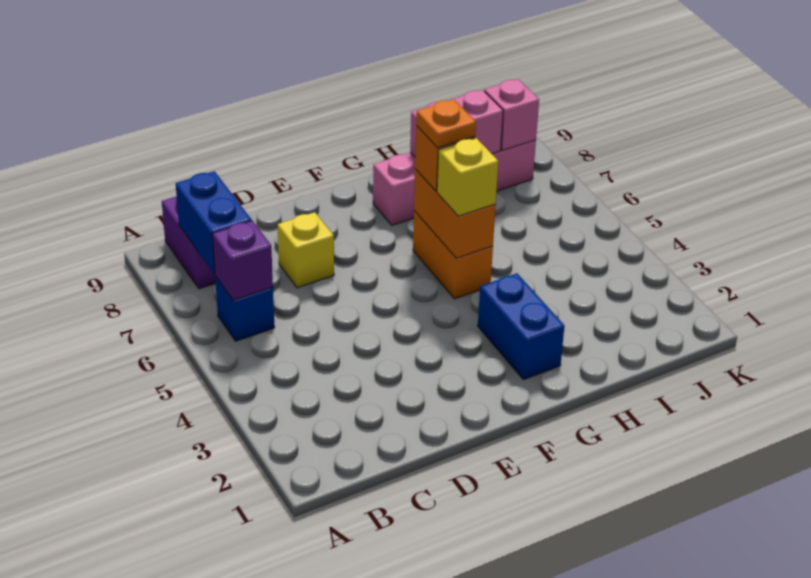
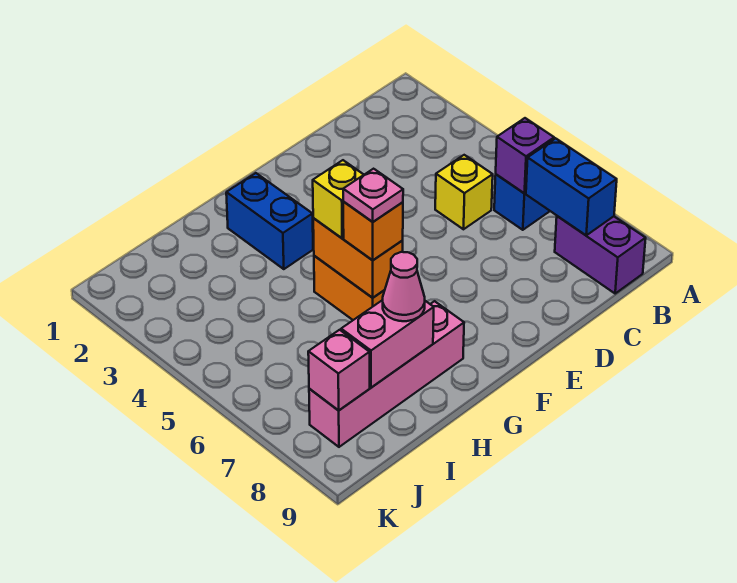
yellow brick D7 level 1 -> yellow brick C5 level 1
orange plate G6 level 4 -> pink plate G6 level 4
none -> pink cone H8 level 3

